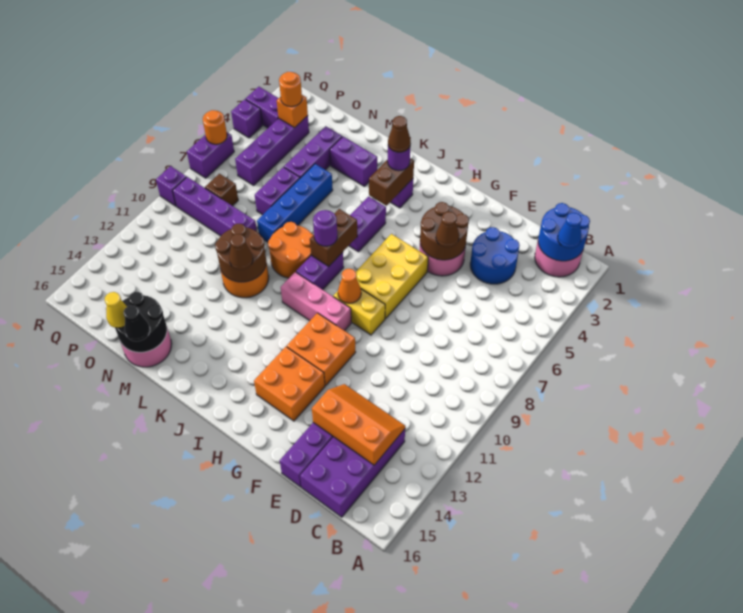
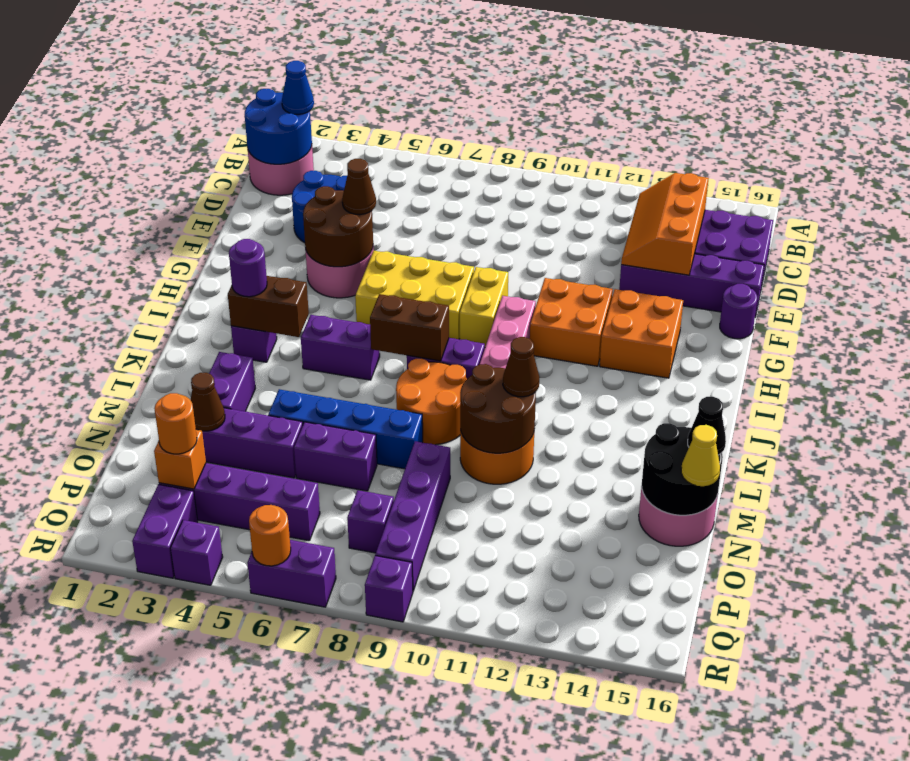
orange cone H9 level 2 -> none
brown cone J3 level 4 -> brown cone N3 level 2
purple round brick J8 level 3 -> purple round brick F16 level 1
brown brick P8 level 1 -> purple brick P8 level 1

